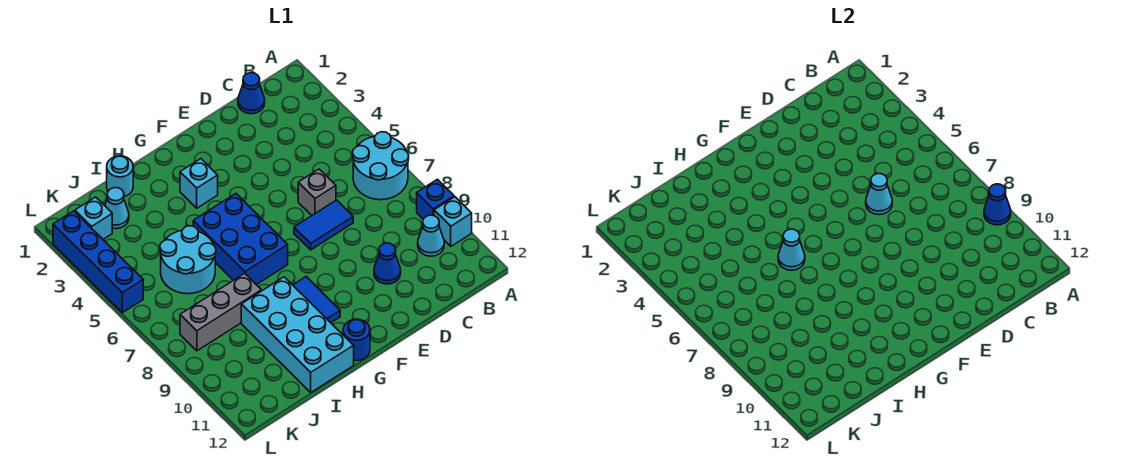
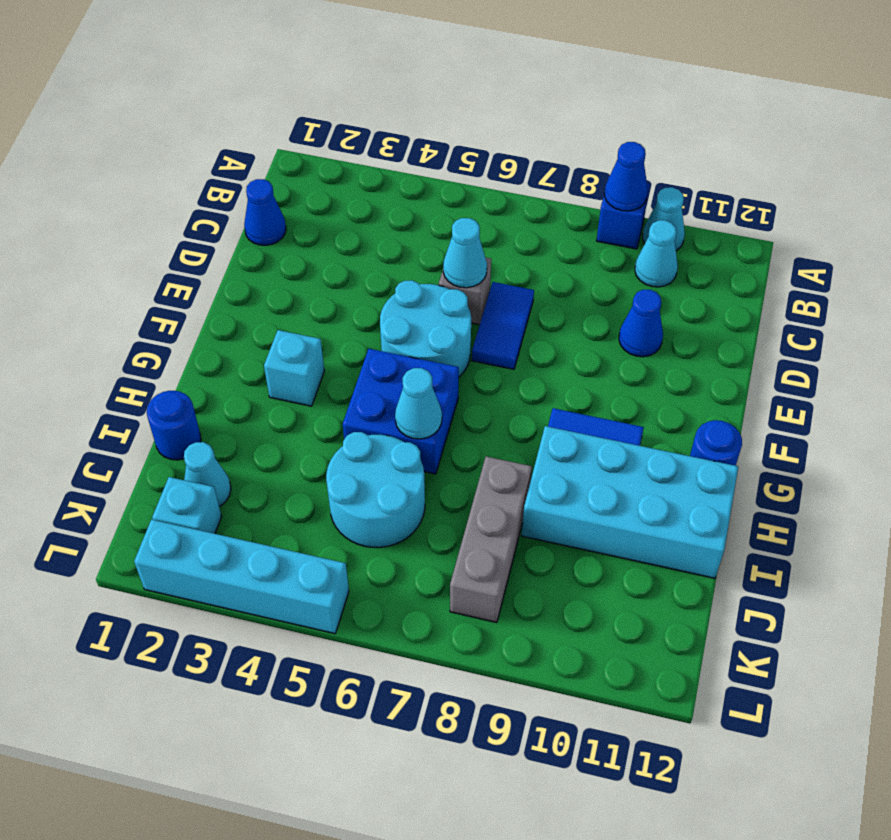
cyan round brick A6:B7 level 1 -> cyan round brick E5:F6 level 1
cyan brick A10 level 1 -> cyan cone A10 level 1
blue brick G5:H7 level 1 -> blue brick G5:H6 level 1
cyan round brick I1 level 1 -> blue round brick I1 level 1
blue brick L2:L5 level 1 -> cyan brick L2:L5 level 1

